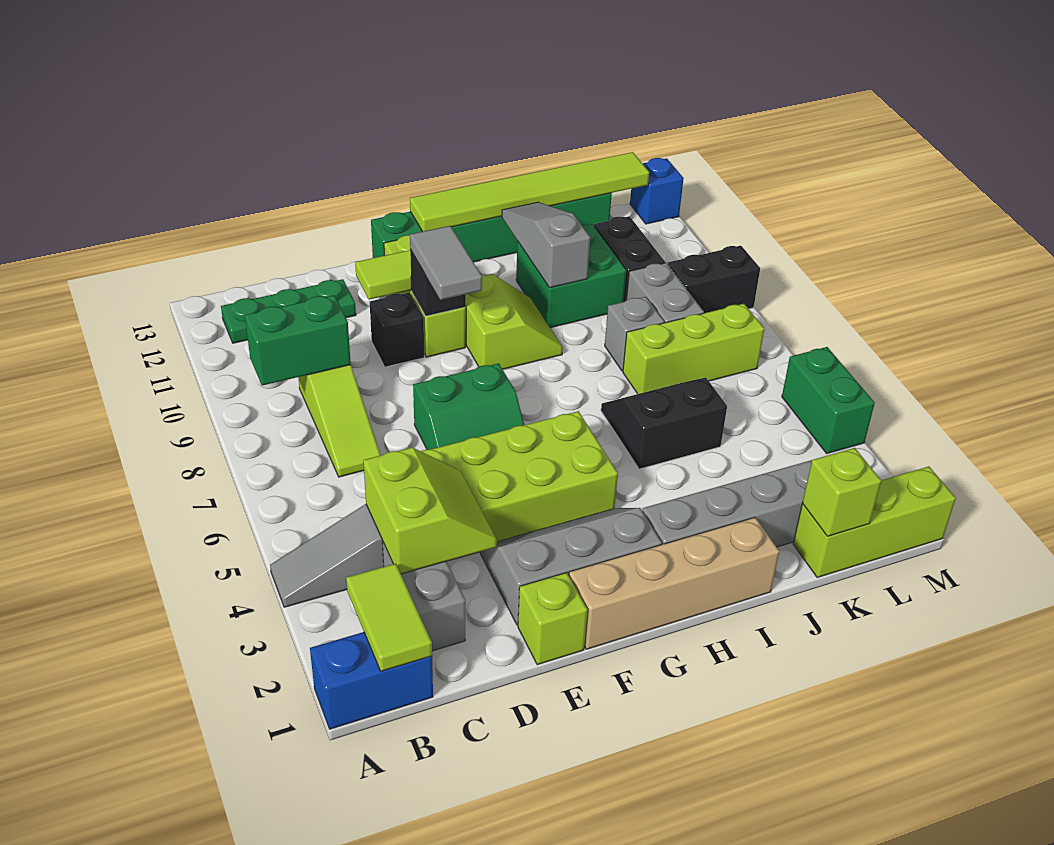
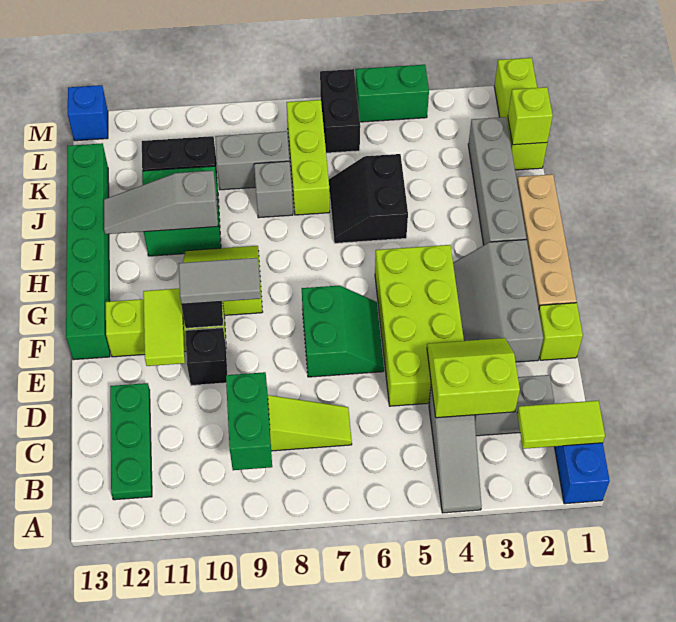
lime tile G13:L13 level 2 -> none
black brick L9:M9 level 1 -> black brick L6:M6 level 1

